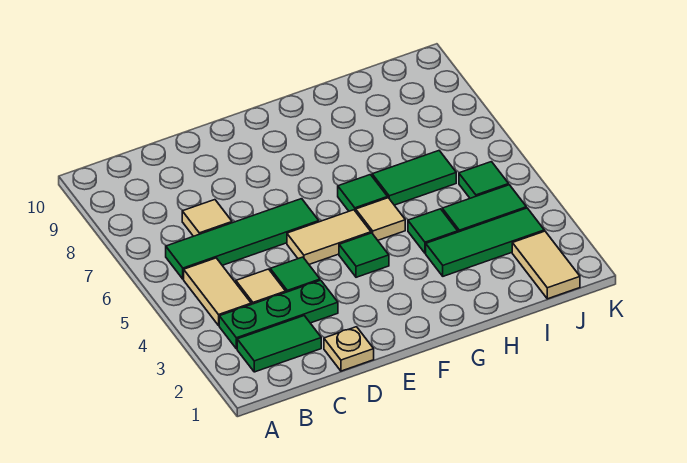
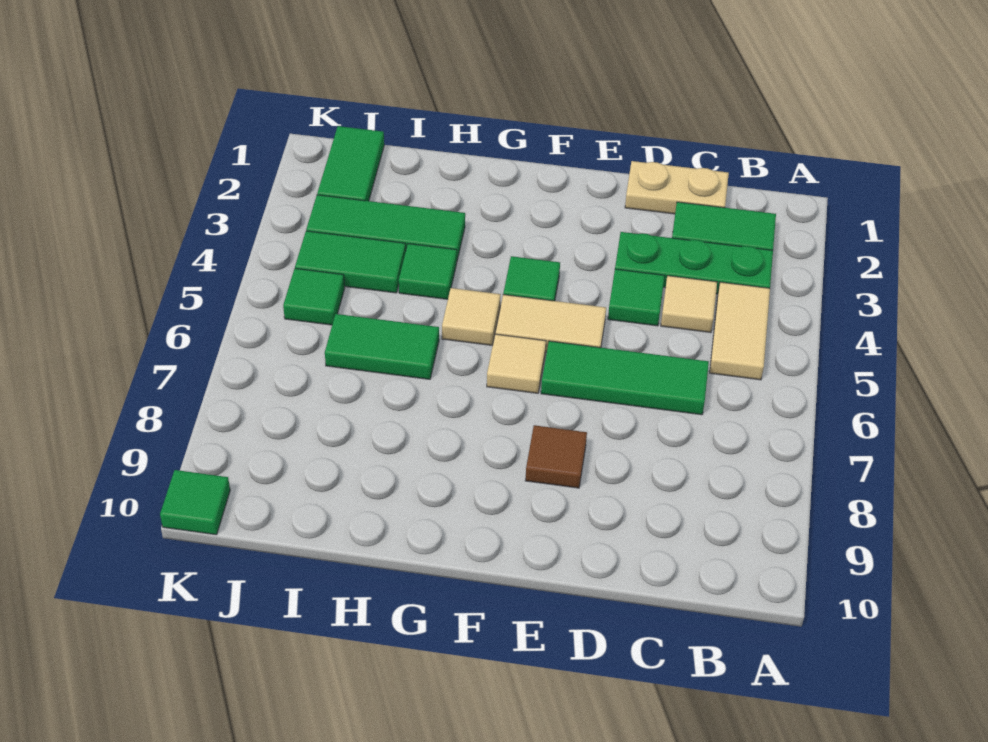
green tile B6:E6 level 1 -> green tile C6:E6 level 1
tan tile C7 level 1 -> tan tile F6 level 1
tan plate D1 level 1 -> tan plate C1:D1 level 1
none -> brown tile E8 level 1
green tile G6 level 1 -> green tile K10 level 1
tan tile J1:J2 level 1 -> green tile J1:J2 level 1

